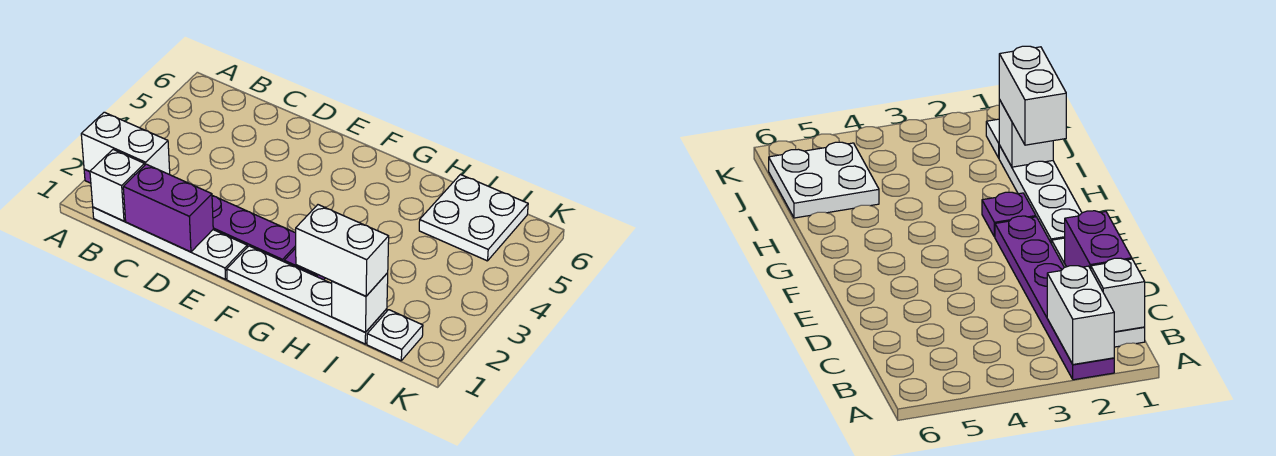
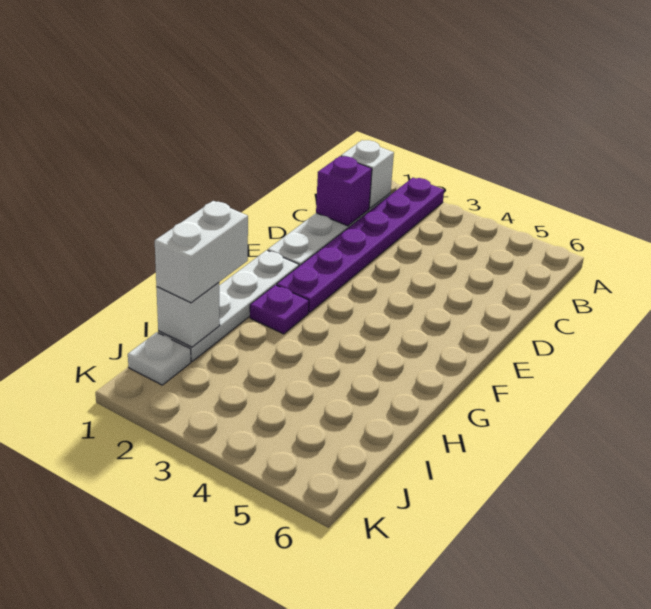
white brick A2:B2 level 2 -> none
purple brick C1:D1 level 2 -> purple brick C1 level 2
white plate I5:J6 level 1 -> none

